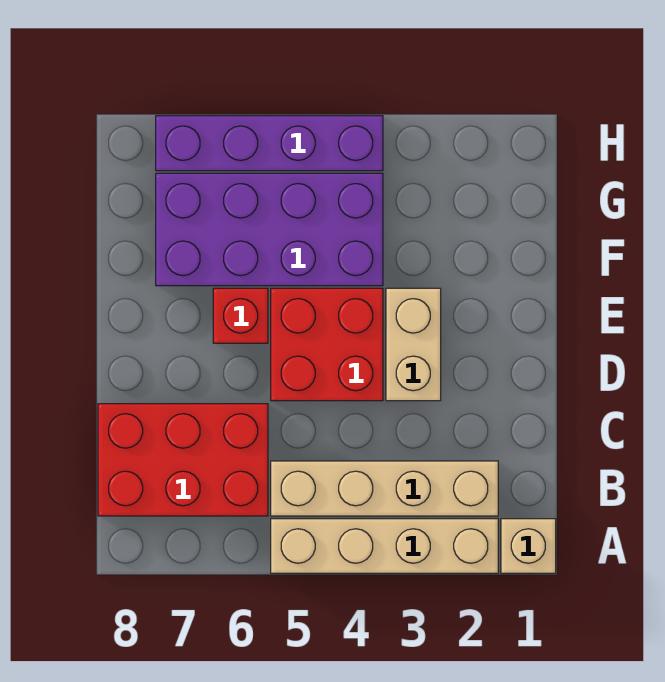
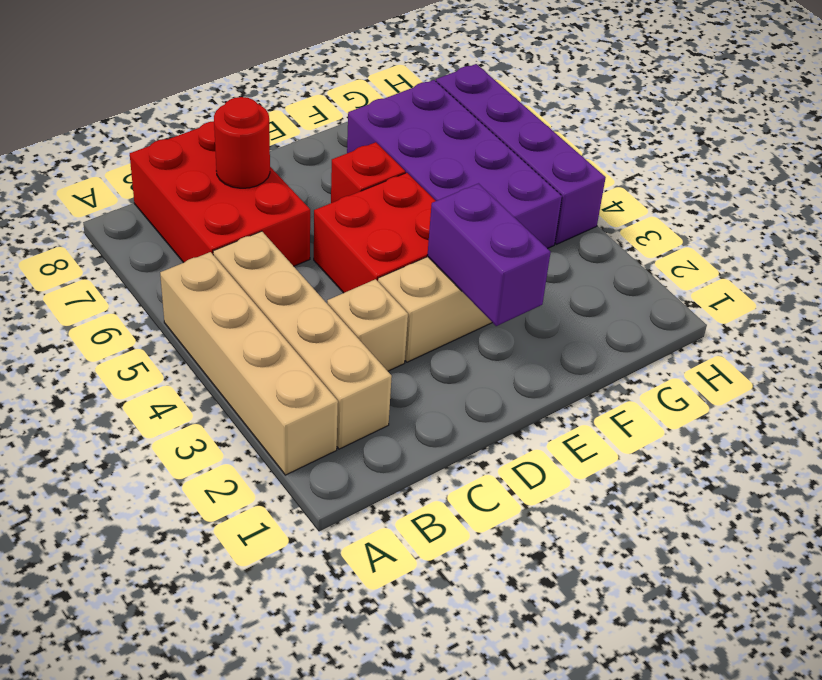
tan brick A1 level 1 -> tan brick C3 level 1
none -> red round brick C7 level 2
none -> purple brick E2:E3 level 2

